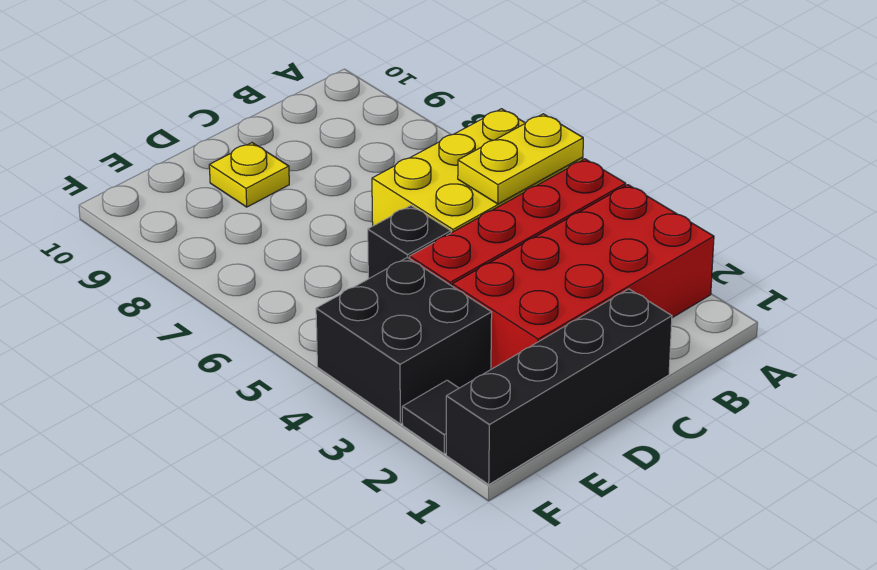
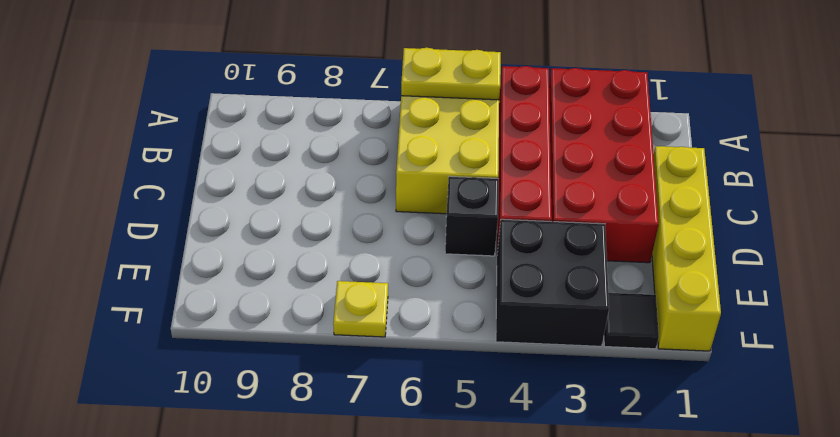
yellow plate A5:B5 level 2 -> yellow plate A5:A6 level 2
black brick C1:F1 level 1 -> yellow brick C1:F1 level 1
yellow plate D9 level 1 -> yellow plate F7 level 1

